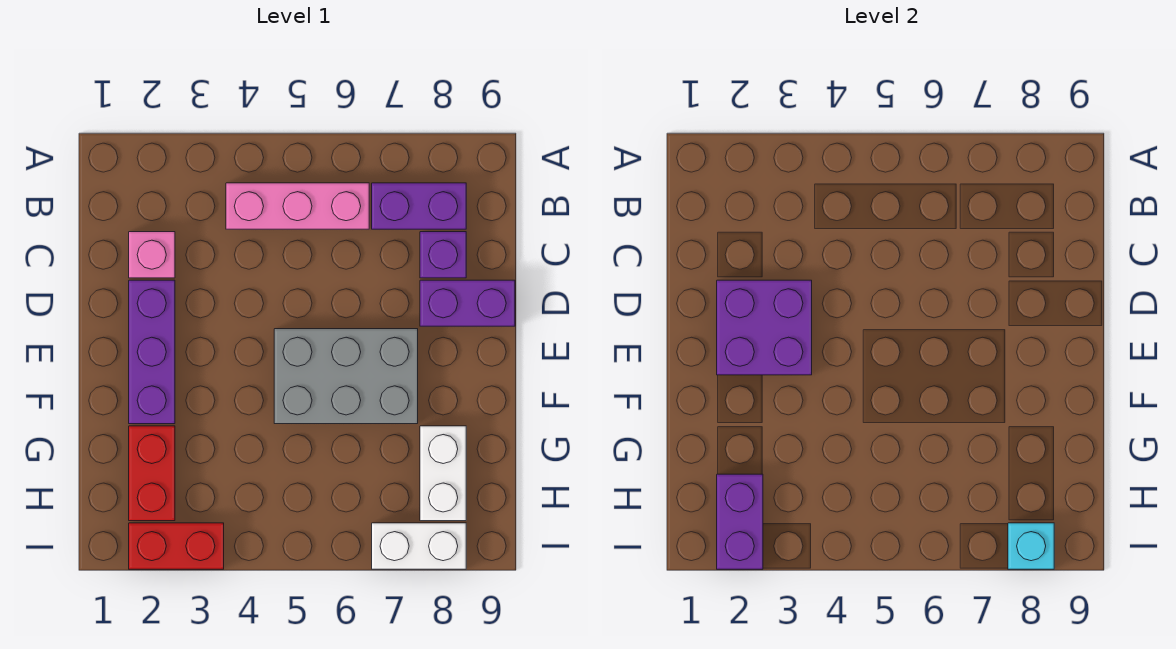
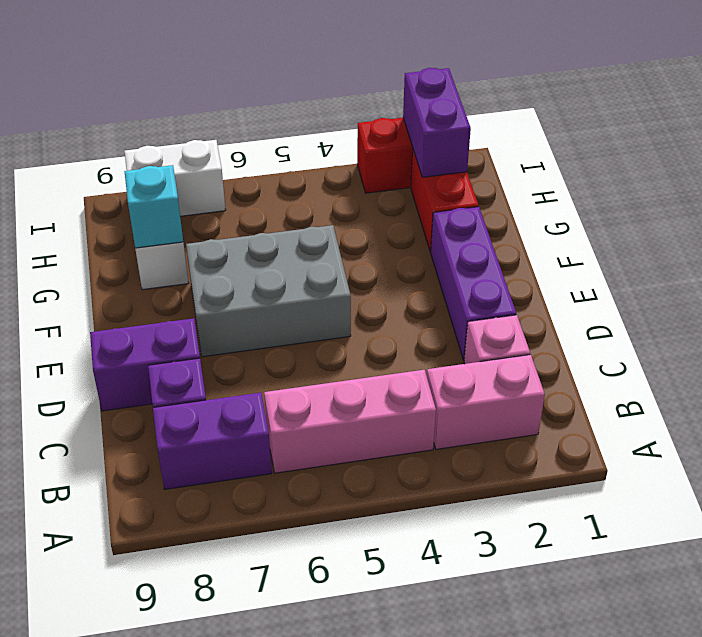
none -> pink brick B2:B3 level 1
purple brick D2:E3 level 2 -> none
cyan brick I8 level 2 -> cyan brick G8 level 2

